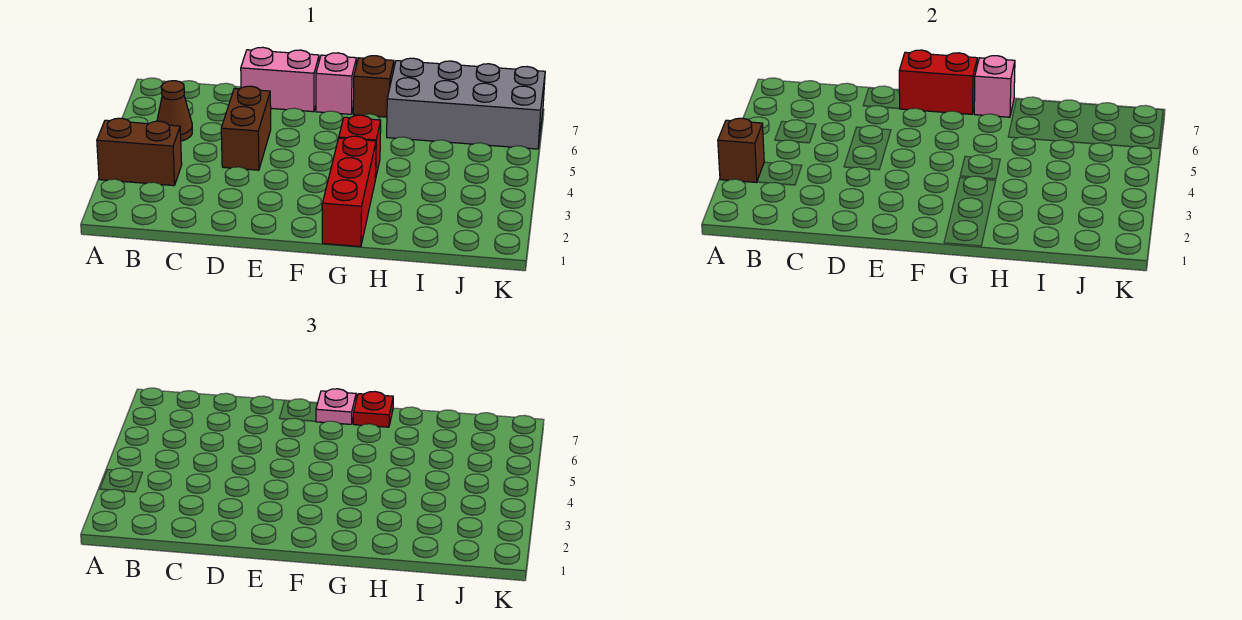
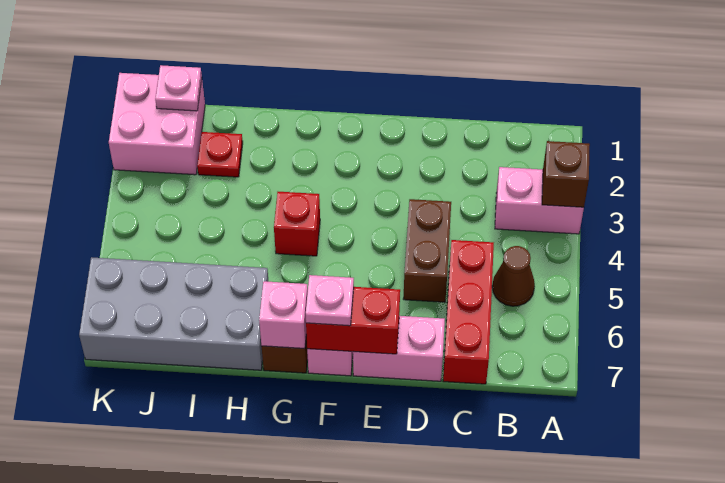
brown brick A3:B3 level 1 -> pink brick A3:B3 level 1
red brick G1:G3 level 1 -> red brick C5:C7 level 1
red plate G7 level 3 -> red plate I2 level 1
none -> pink brick J1:K2 level 1
none -> pink plate J1 level 2

